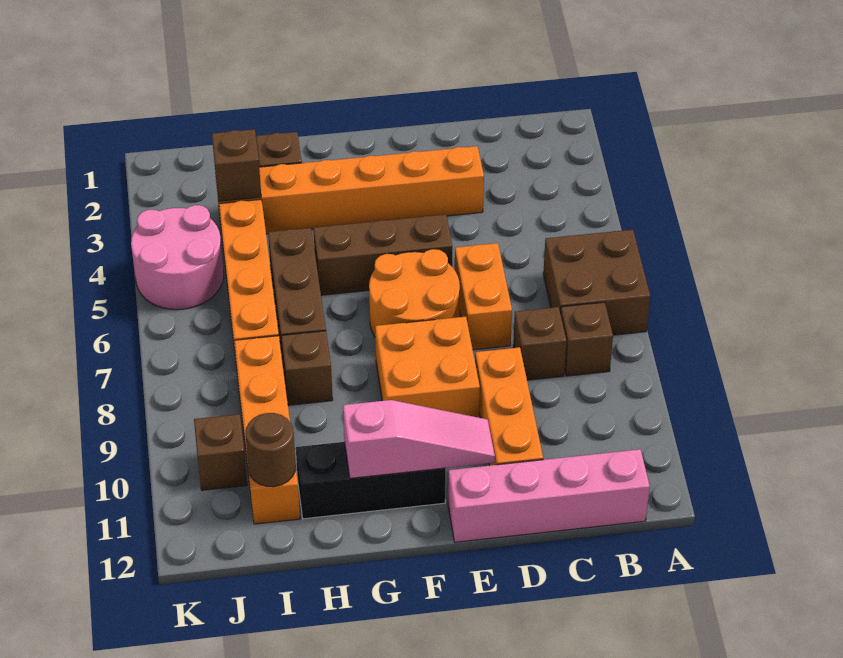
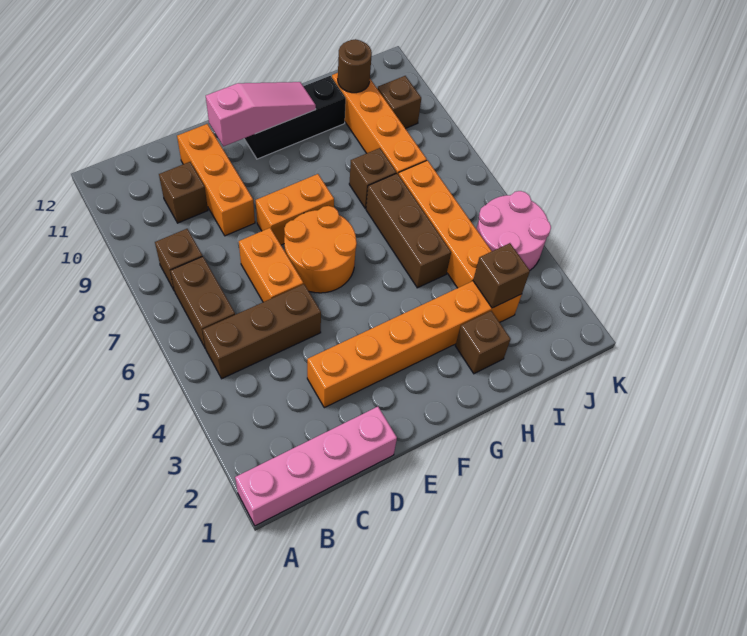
brown brick A6:B7 level 1 -> brown brick B6:B7 level 1
pink brick B12:E12 level 1 -> pink brick A1:D1 level 1
brown brick C8 level 1 -> brown brick C10 level 1
brown brick E5:G5 level 1 -> brown brick B5:D5 level 1
orange brick E8:F9 level 1 -> orange brick E8:F8 level 1
pink slope E11:G11 level 2 top G -> pink slope E11:G11 level 2 top E

